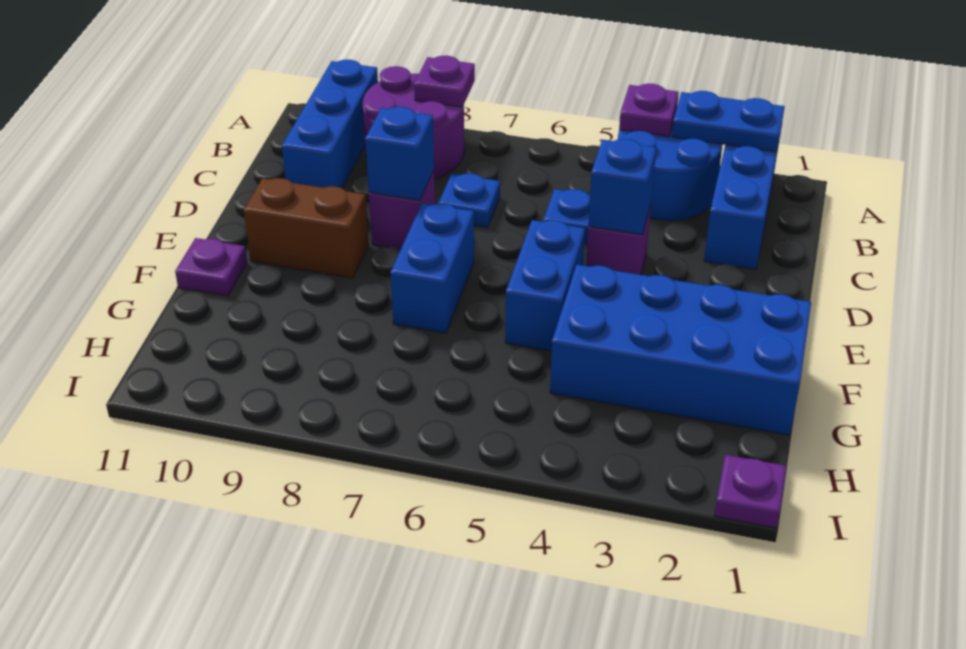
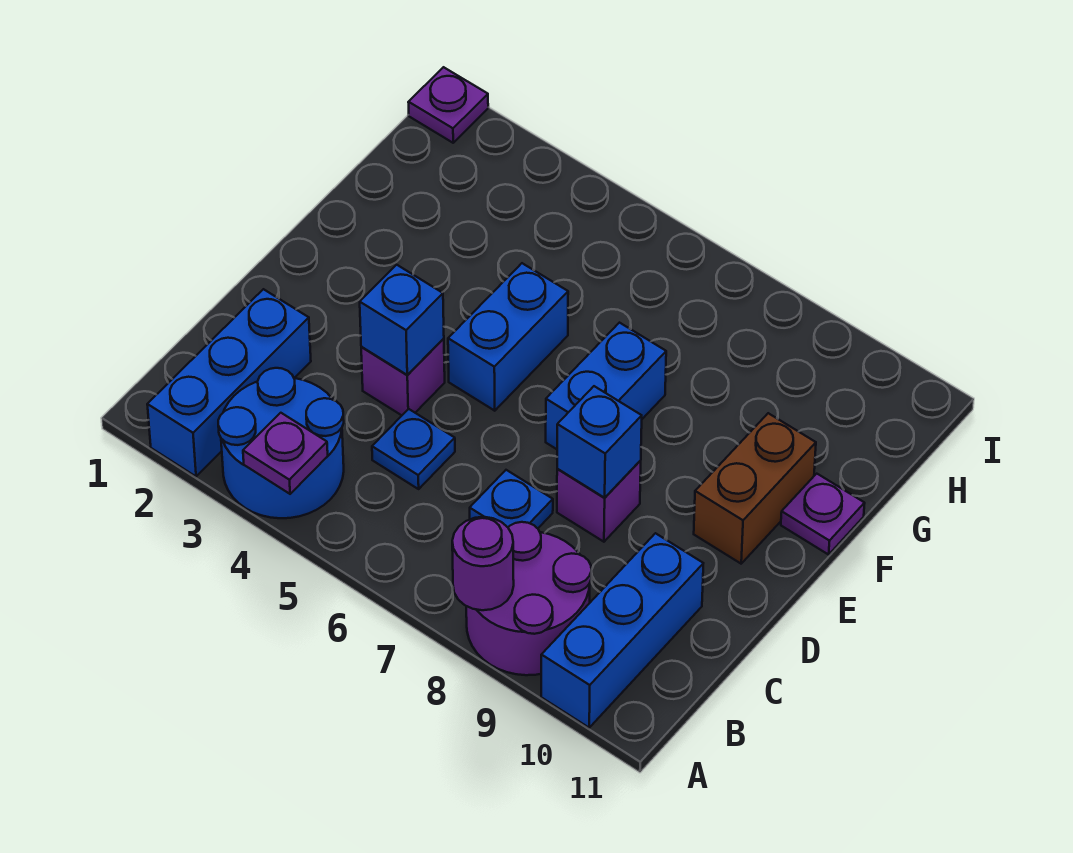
blue plate A2:A3 level 2 -> none
purple plate A8 level 2 -> purple round brick A8 level 2
brown brick E9:E10 level 1 -> brown brick E10:F10 level 1
blue brick F1:G4 level 1 -> none

